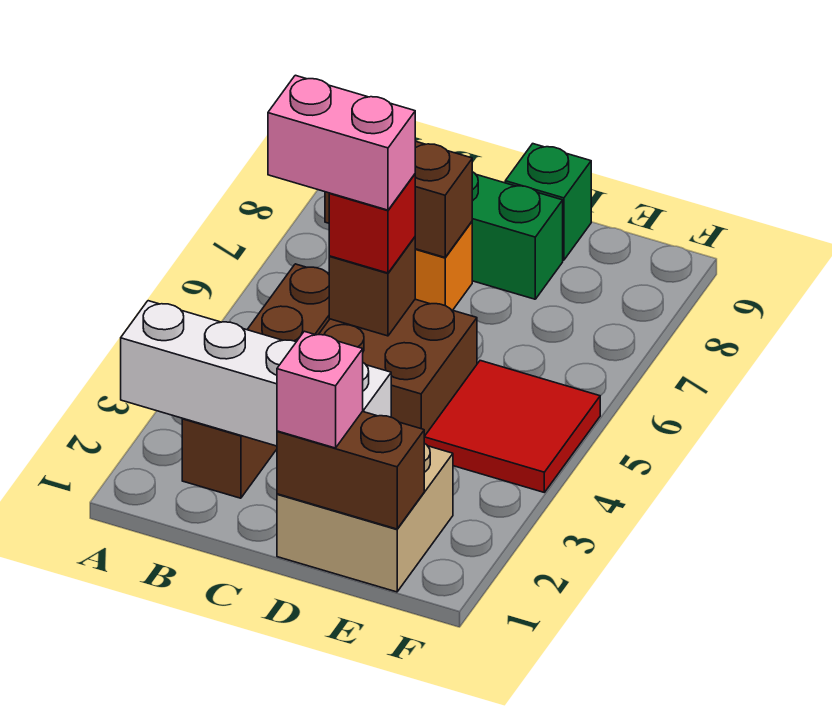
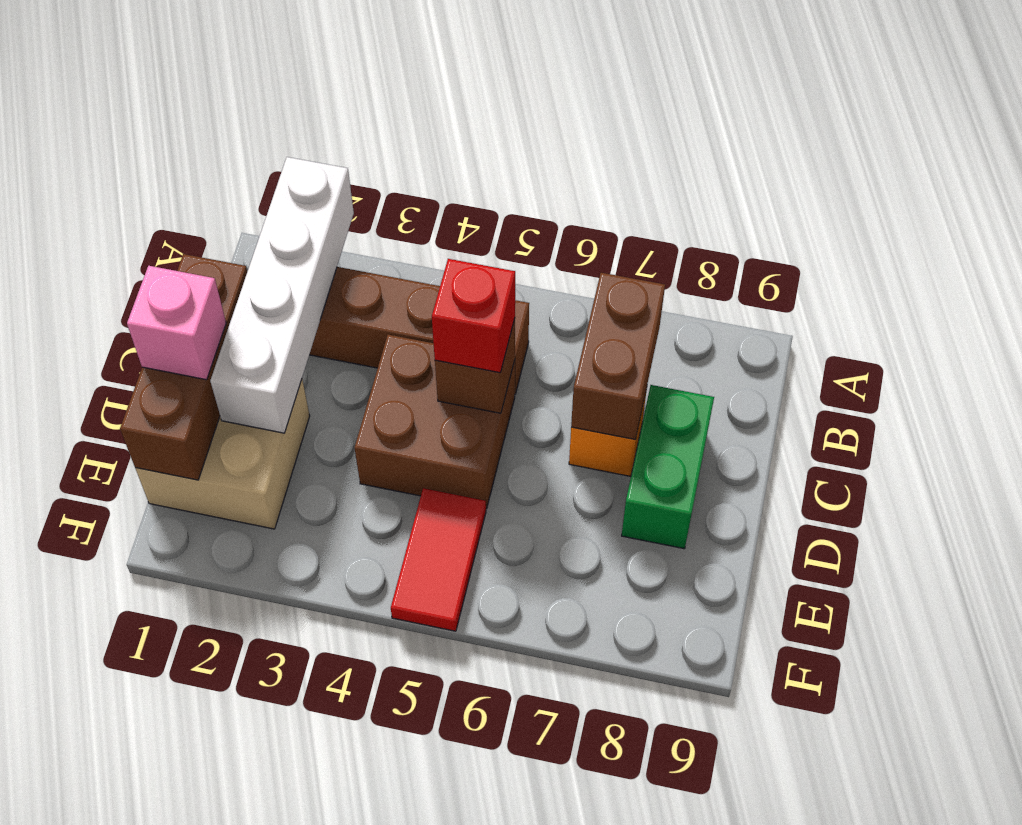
pink brick B5:C5 level 4 -> none
brown brick D1:E1 level 2 -> brown brick C1:E1 level 2
green brick D9 level 1 -> none
red tile E4:F5 level 1 -> red tile E5:F5 level 1

